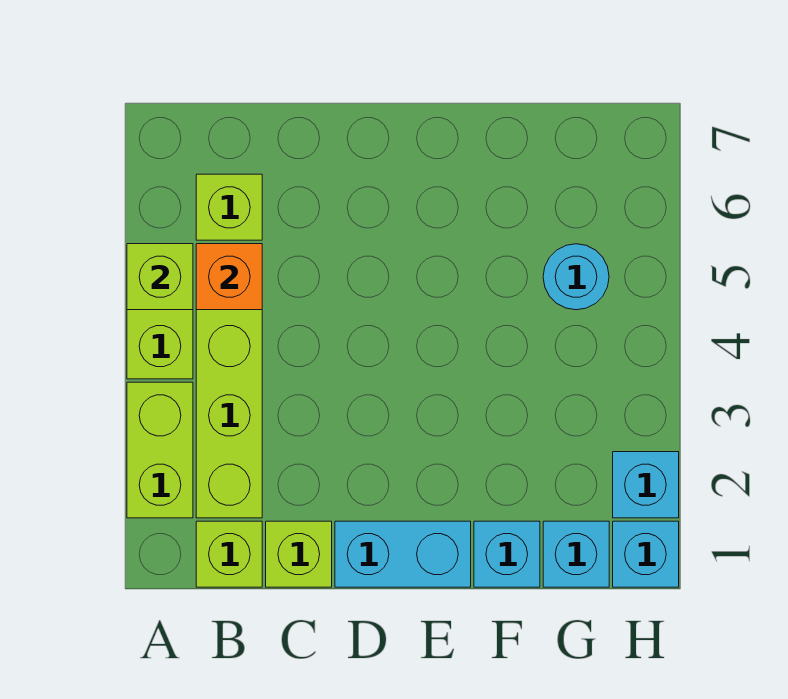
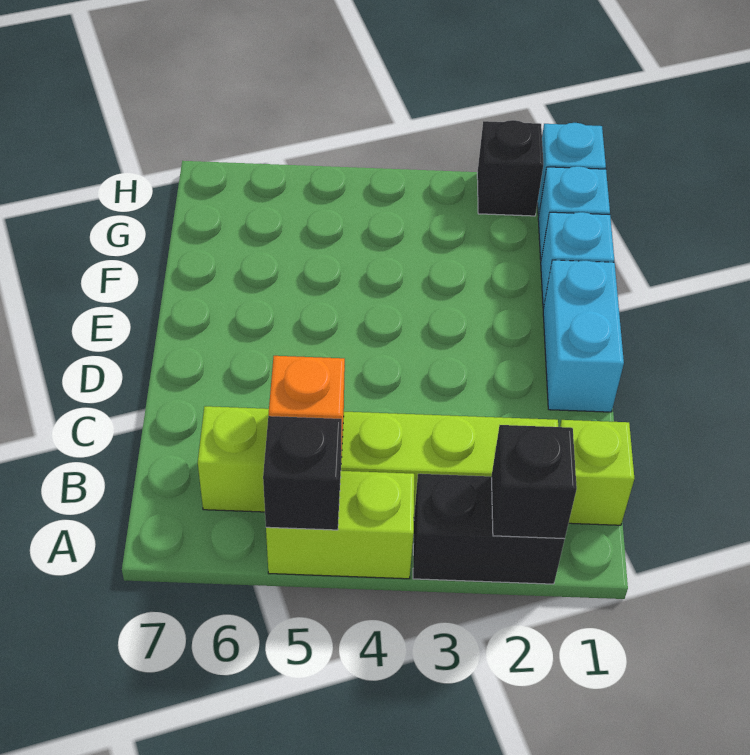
lime brick A2:A3 level 1 -> black brick A2:A3 level 1
none -> black brick A2 level 2
lime brick A5 level 2 -> black brick A5 level 2
lime brick C1 level 1 -> none
cyan round brick G5 level 1 -> none
cyan brick H2 level 1 -> black brick H2 level 1

